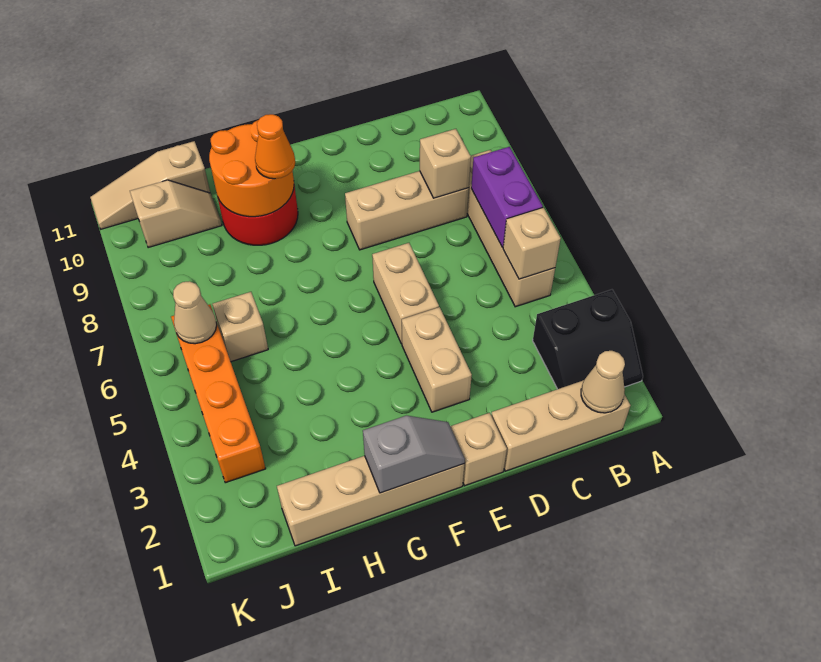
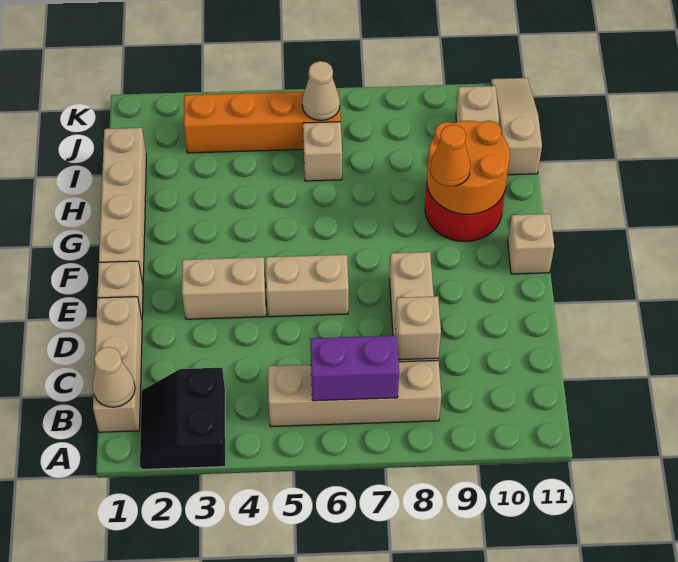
tan brick B5 level 2 -> tan brick F11 level 1
grey slope F1:G1 level 2 top G -> none

